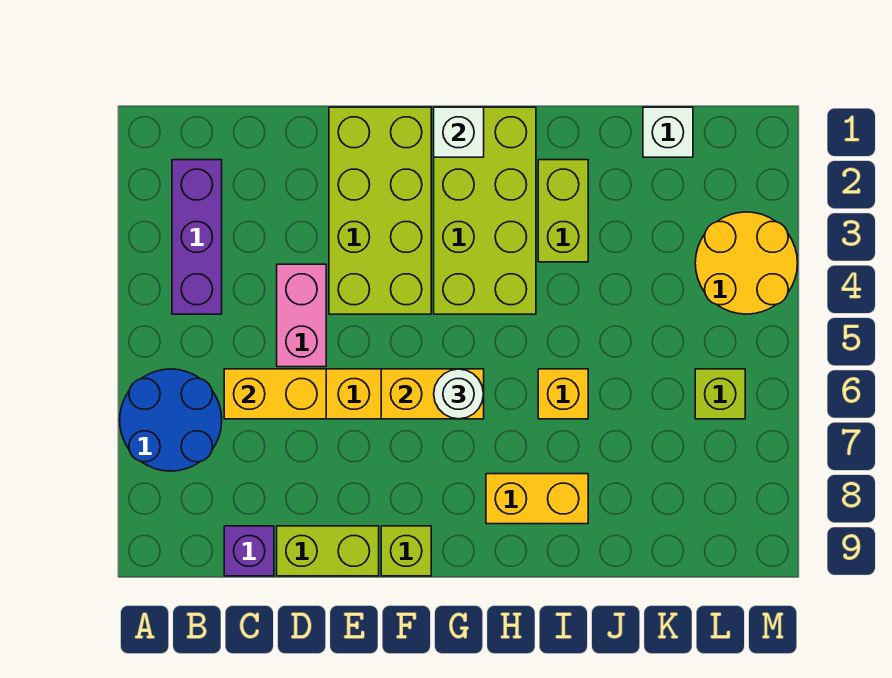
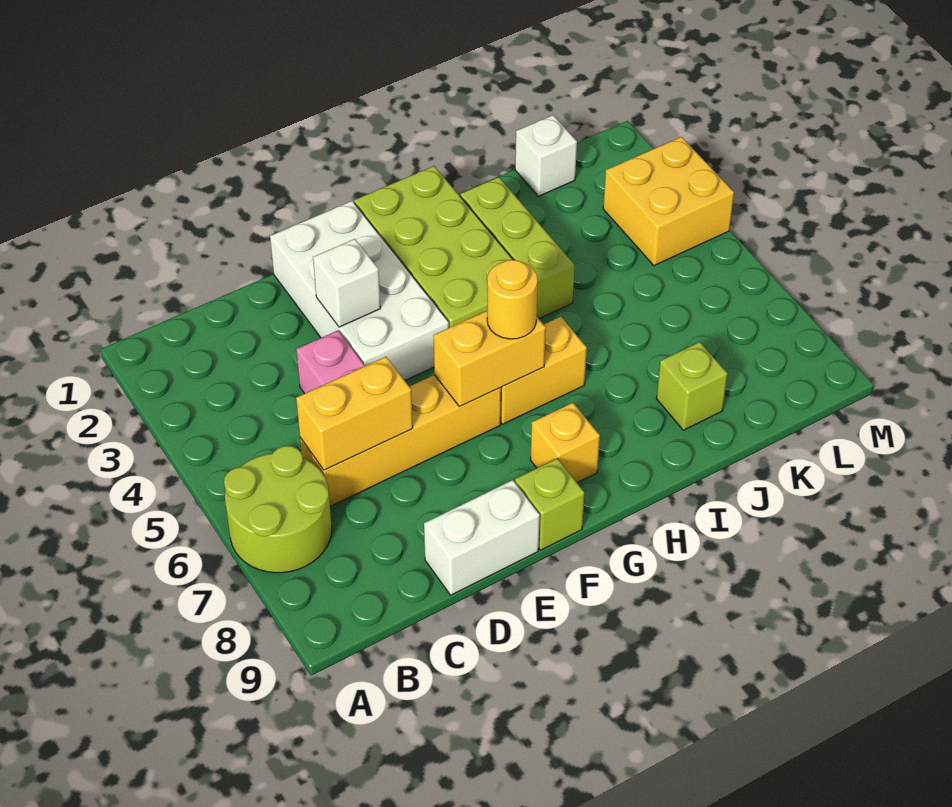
blue round brick A6:B7 level 1 -> lime round brick A6:B7 level 1
purple brick B2:B4 level 1 -> none
purple brick C9 level 1 -> none
lime brick D9:E9 level 1 -> white brick D9:E9 level 1
lime brick E1:F4 level 1 -> white brick E1:F4 level 1
white brick G1 level 2 -> white brick E3 level 2
white round brick G6 level 3 -> yellow round brick G6 level 3
yellow brick H8:I8 level 1 -> yellow brick G6:H6 level 1
lime brick I2:I3 level 1 -> lime brick I2:I4 level 1
yellow brick I6 level 1 -> yellow brick G8 level 1
yellow round brick L3:M4 level 1 -> yellow brick L3:M4 level 1
lime brick L6 level 1 -> lime brick J8 level 1

